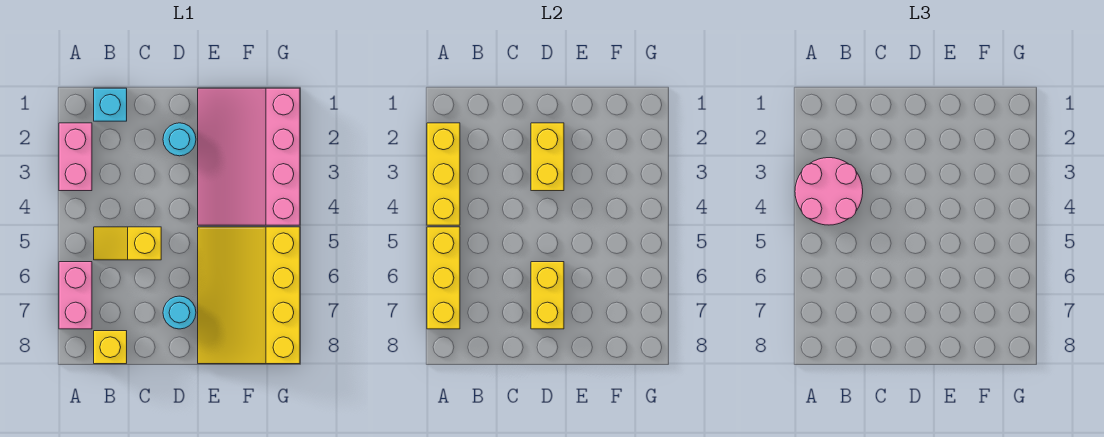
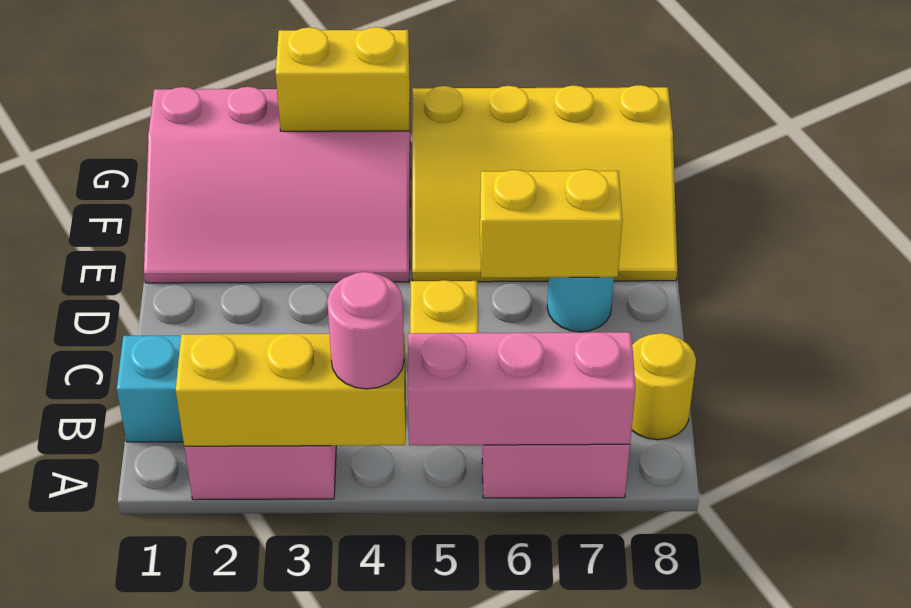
pink round brick A3:B4 level 3 -> pink round brick A4 level 3
yellow brick A5:A7 level 2 -> pink brick A5:A7 level 2
yellow brick B8 level 1 -> yellow round brick B8 level 1
cyan round brick D2 level 1 -> none
yellow brick D2:D3 level 2 -> yellow brick G3:G4 level 2

